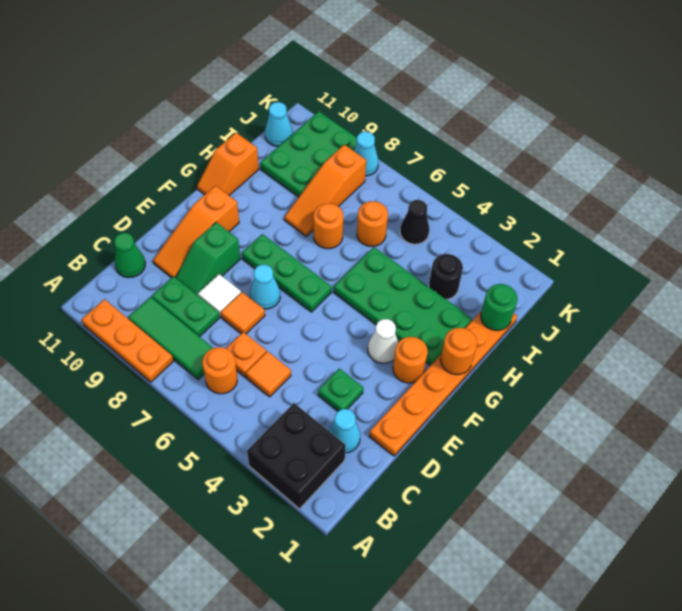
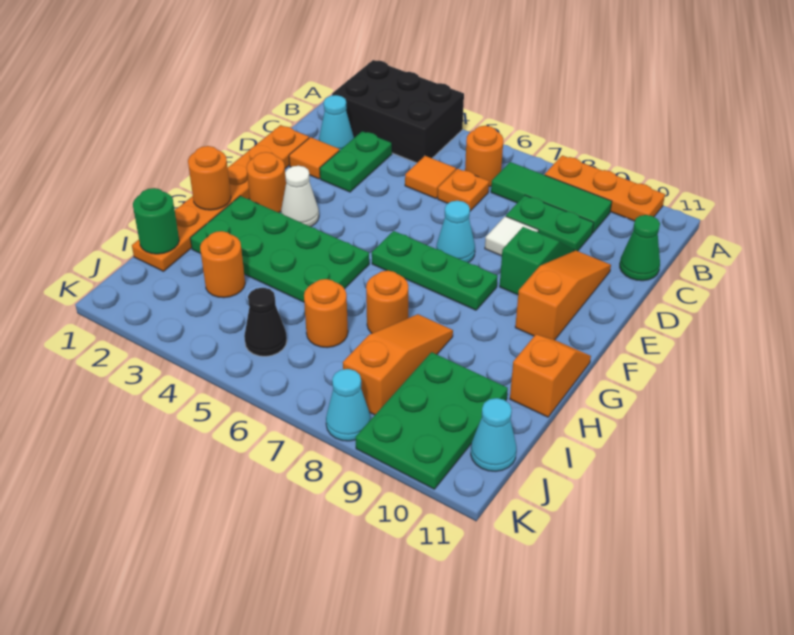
black brick A2:B3 level 1 -> black brick A2:B4 level 1
green plate D3 level 1 -> green plate C3:D3 level 1
orange tile D7 level 1 -> orange tile D2 level 1
black round brick I3 level 1 -> orange round brick I3 level 1

